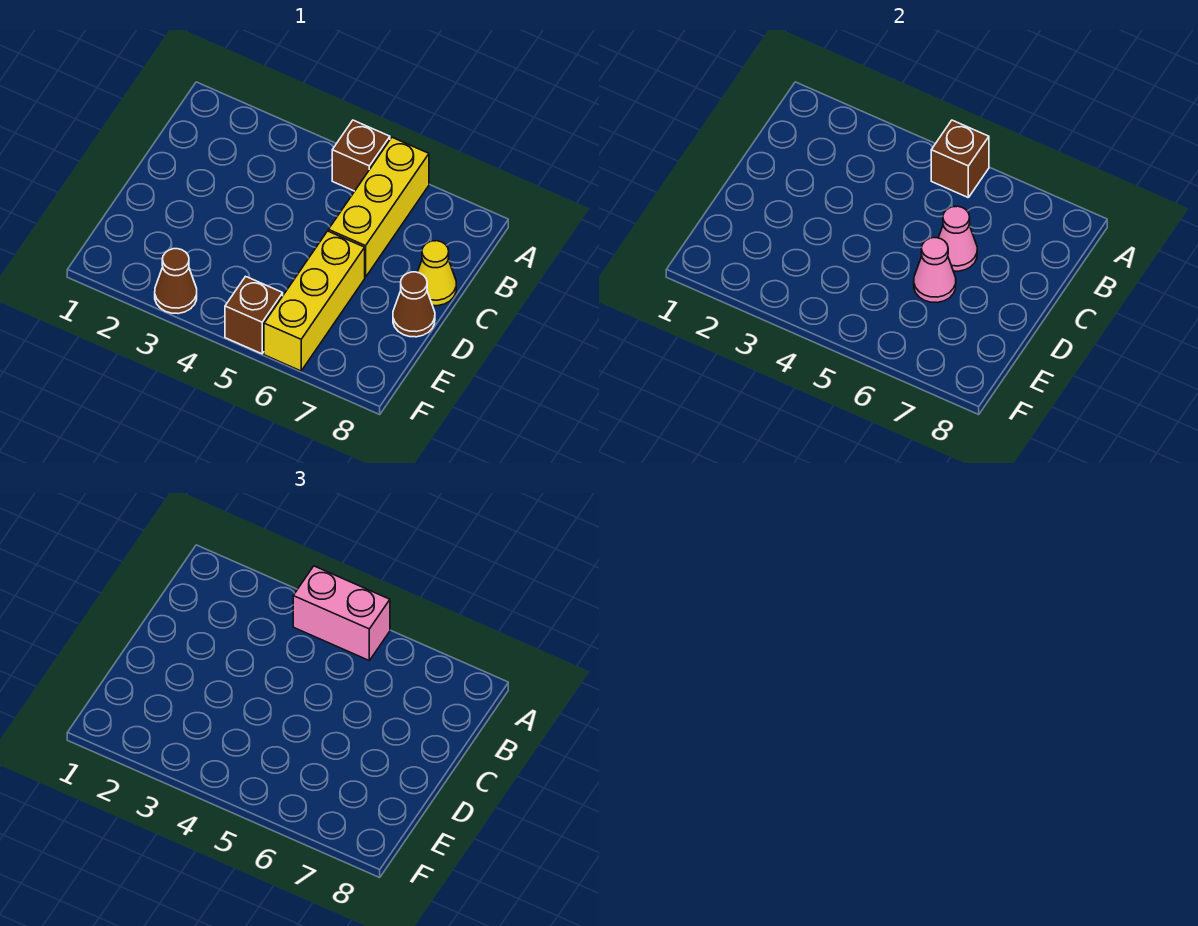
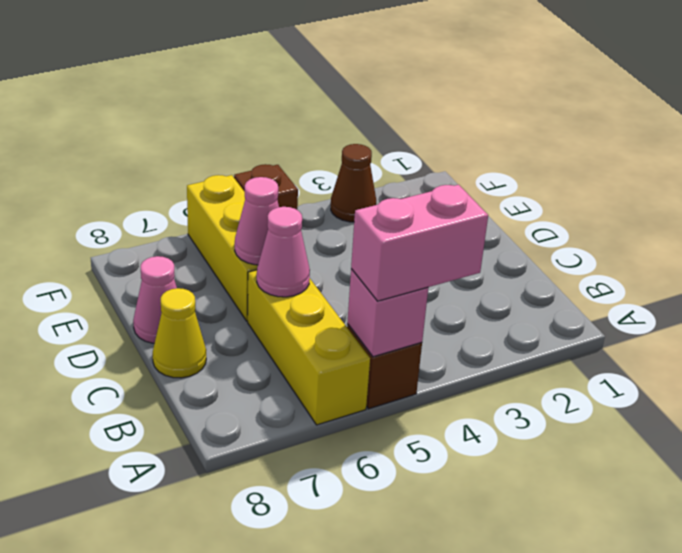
brown brick A5 level 2 -> pink brick A5 level 2
brown cone D8 level 1 -> pink cone D8 level 1

